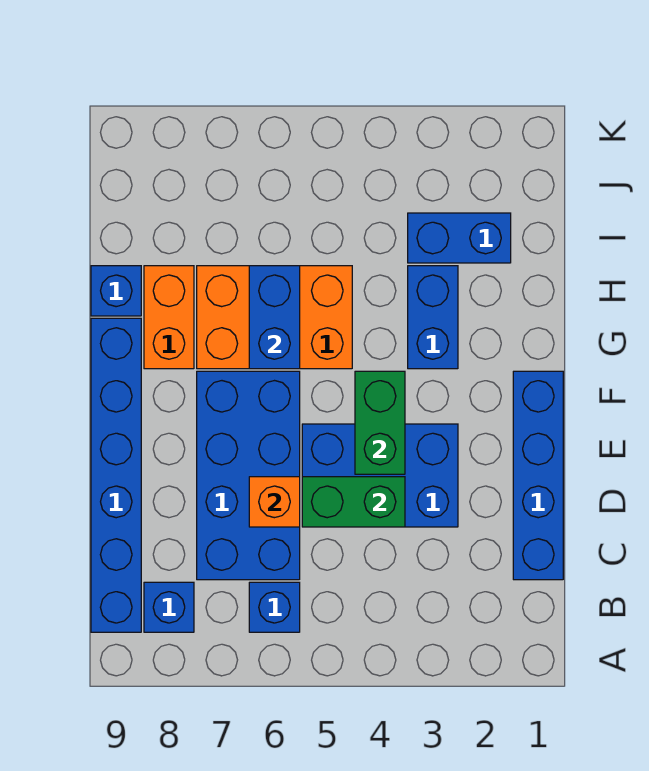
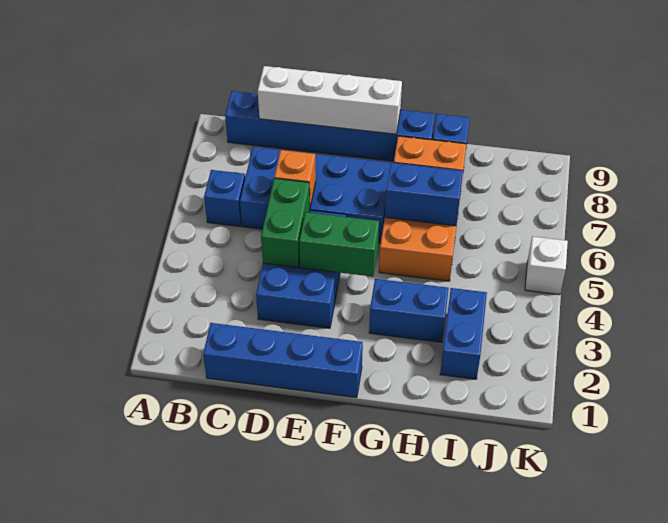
blue brick B8 level 1 -> none
none -> white brick C9:F9 level 2
none -> white brick K5 level 1

